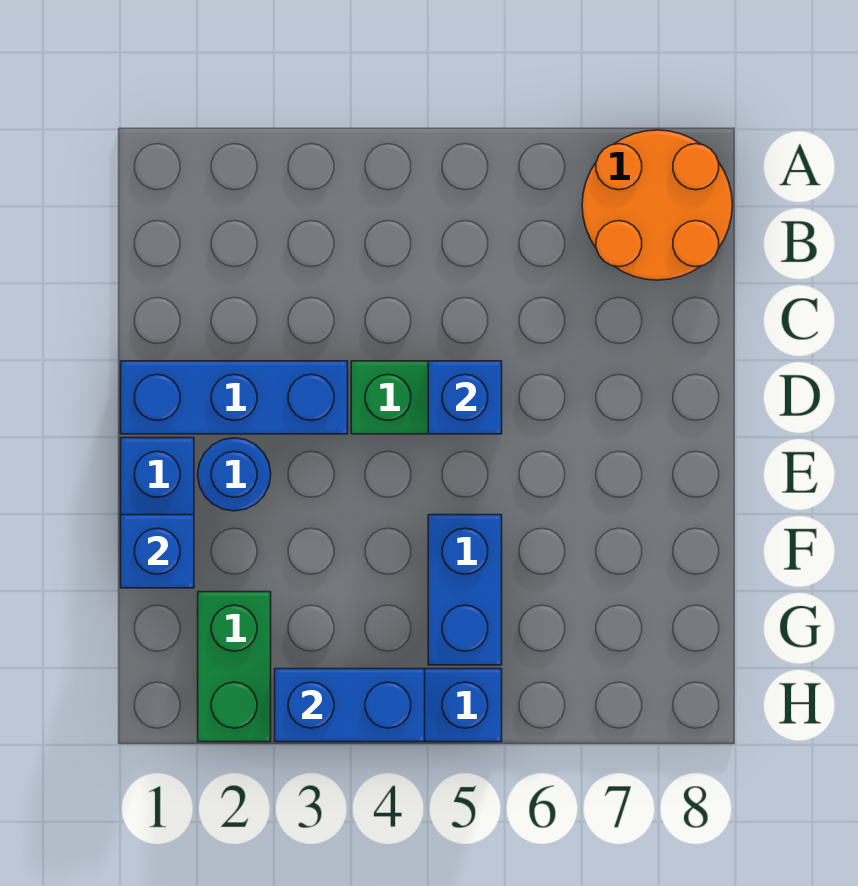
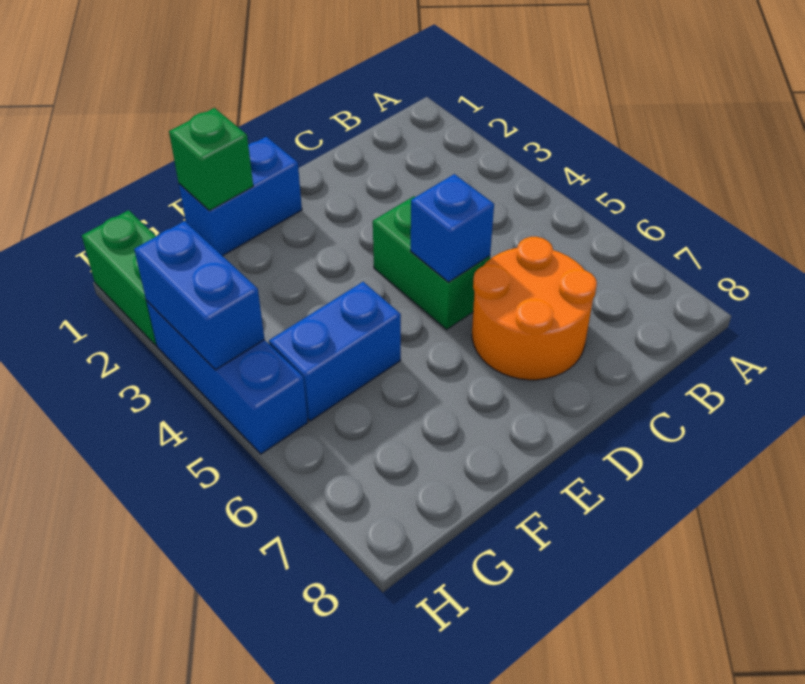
orange round brick A7:B8 level 1 -> orange round brick C6:D7 level 1
blue brick D1:D3 level 1 -> none
blue round brick E2 level 1 -> none
blue brick F1 level 2 -> green brick F1 level 2
green brick G2:H2 level 1 -> green brick H1:H2 level 1

